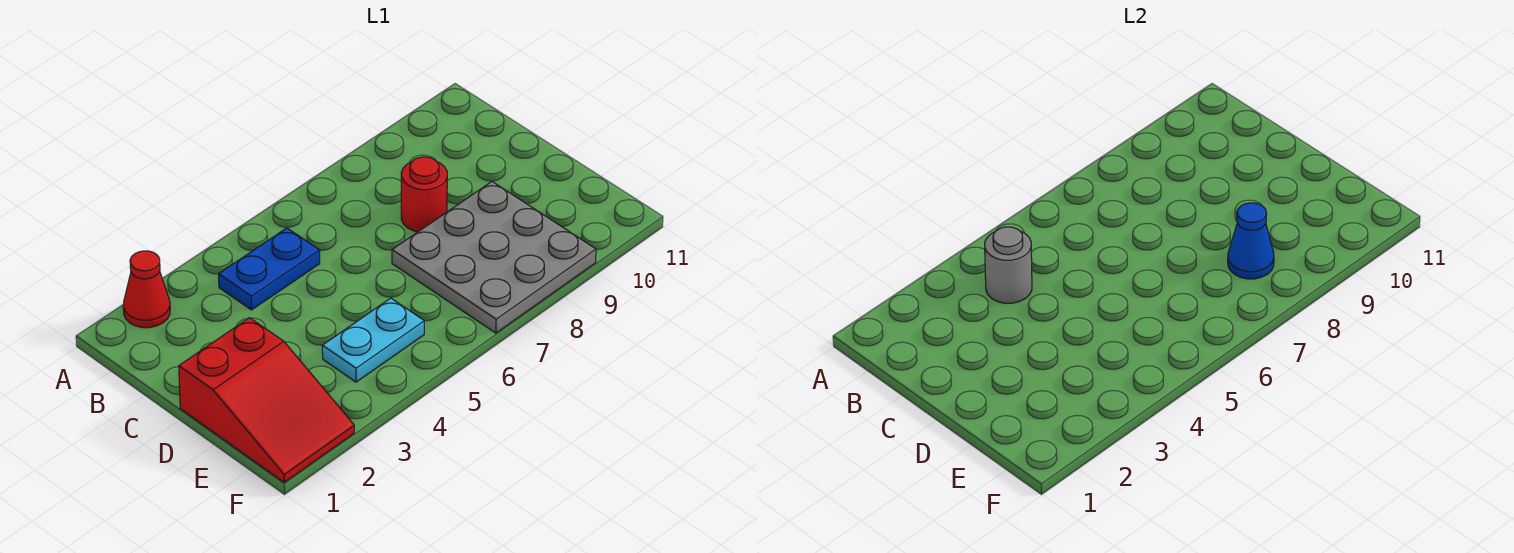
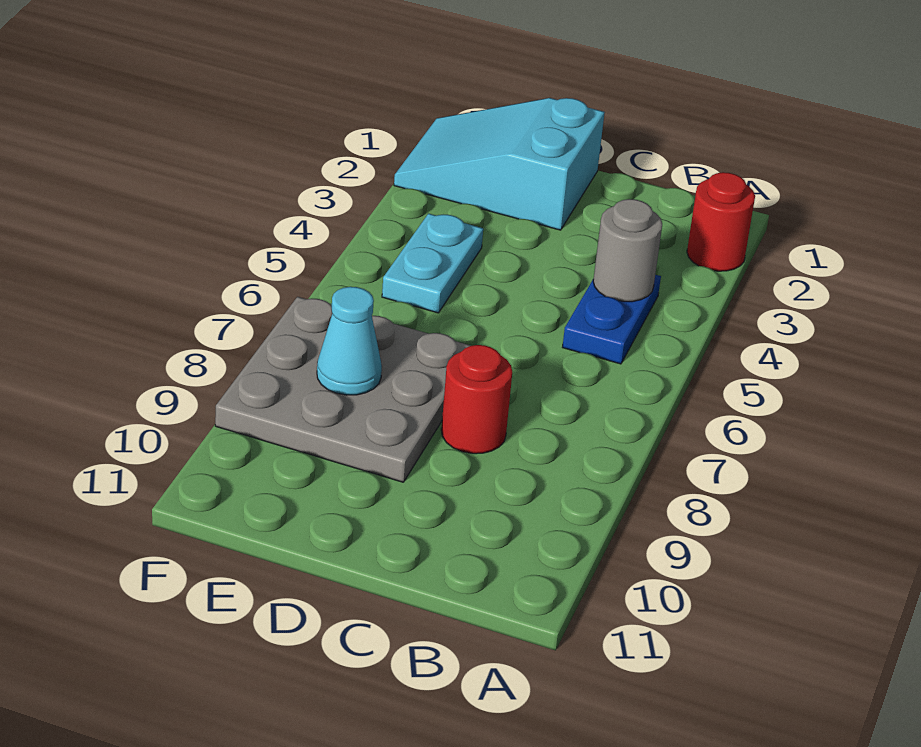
red cone A2 level 1 -> red round brick A2 level 1
red slope D1:F2 level 1 top D -> cyan slope D1:F2 level 1 top D
blue cone E8 level 2 -> cyan cone E8 level 2

